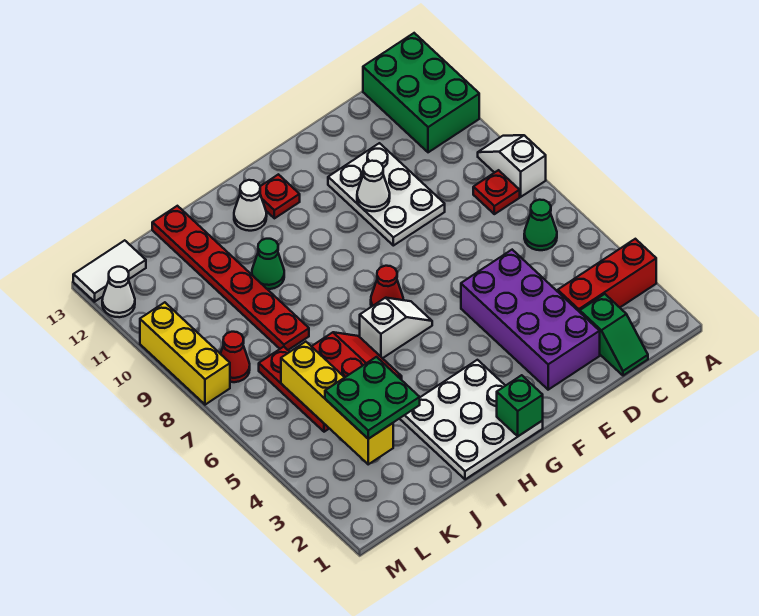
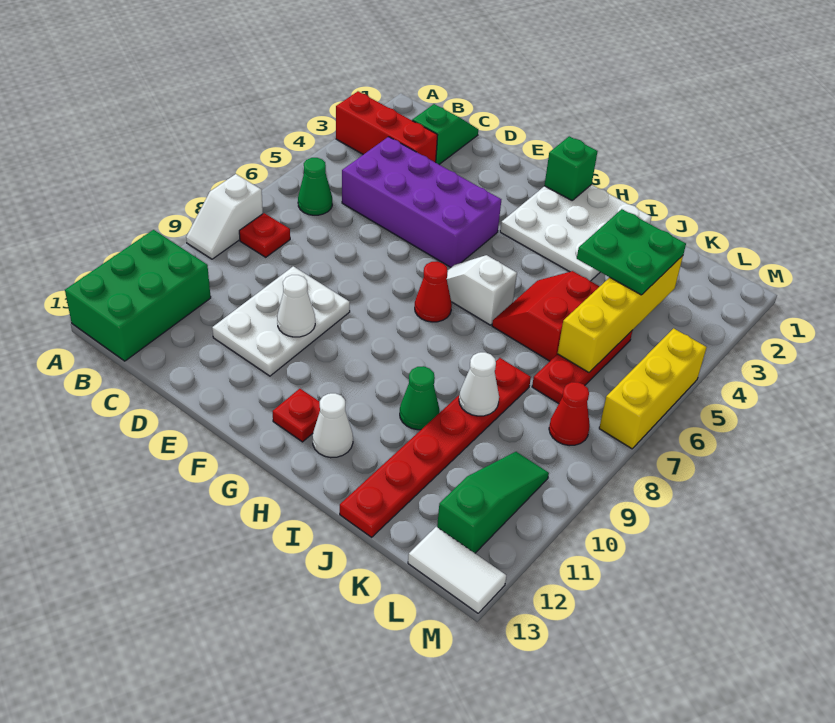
purple brick D2:E5 level 1 -> purple brick C4:F5 level 1
none -> green slope L10:L12 level 1 top 12
yellow brick M8:M10 level 1 -> yellow brick M5:M7 level 1
white cone M12 level 1 -> white cone J9 level 2

